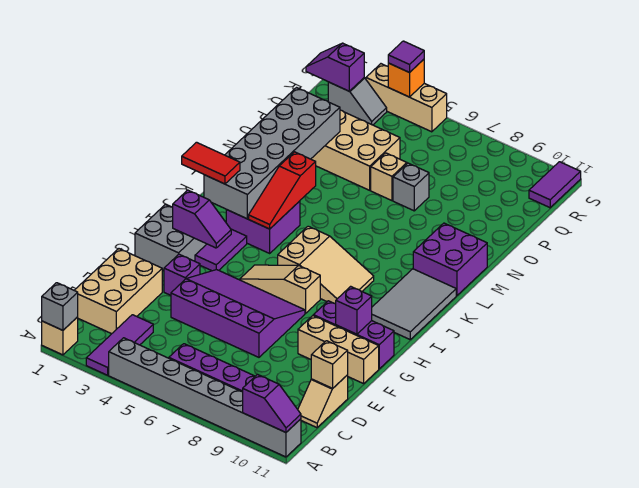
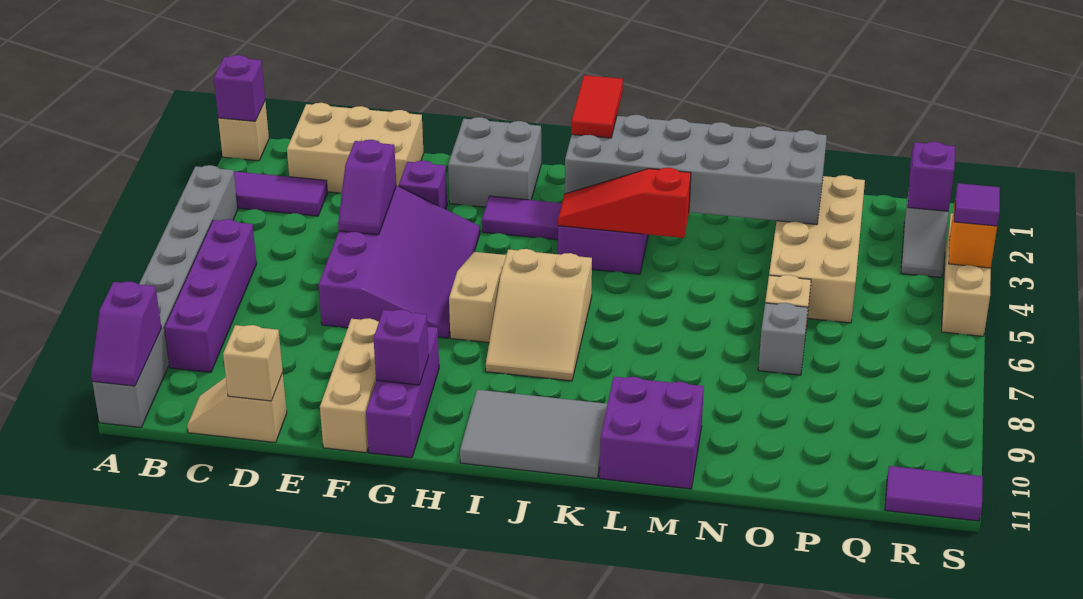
grey brick A1 level 2 -> purple brick A1 level 2
purple slope H2:H3 level 2 top 2 -> purple slope E4:E5 level 2 top 4

